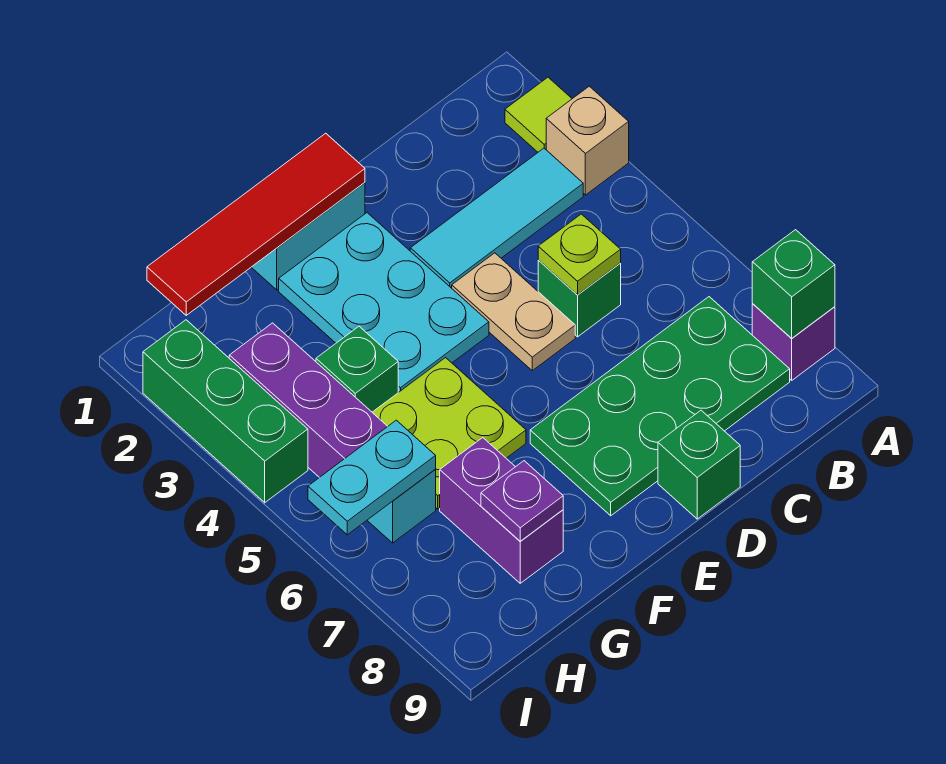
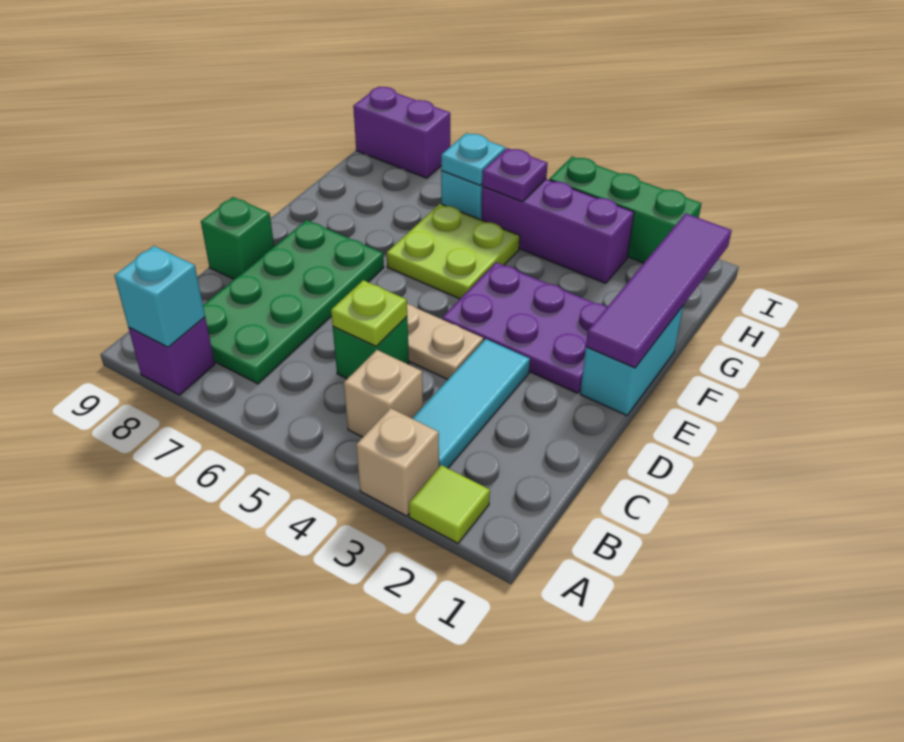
green brick A8 level 2 -> cyan brick A8 level 2
none -> tan brick B4 level 1
red tile E1:H1 level 2 -> purple tile E1:H1 level 2
cyan plate E2:F4 level 1 -> purple plate E2:F4 level 1
green brick G4 level 1 -> none
purple brick G7:G8 level 1 -> purple brick I8:I9 level 1
purple plate G8 level 2 -> purple plate H5 level 2
cyan plate H6:I6 level 2 -> cyan plate H6 level 2

